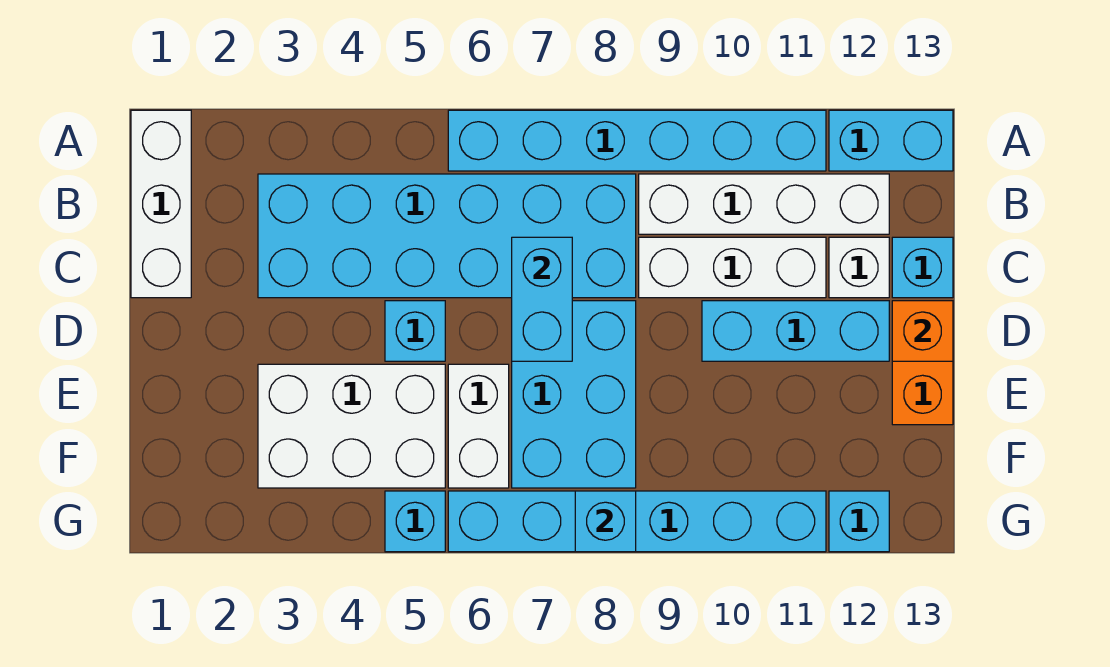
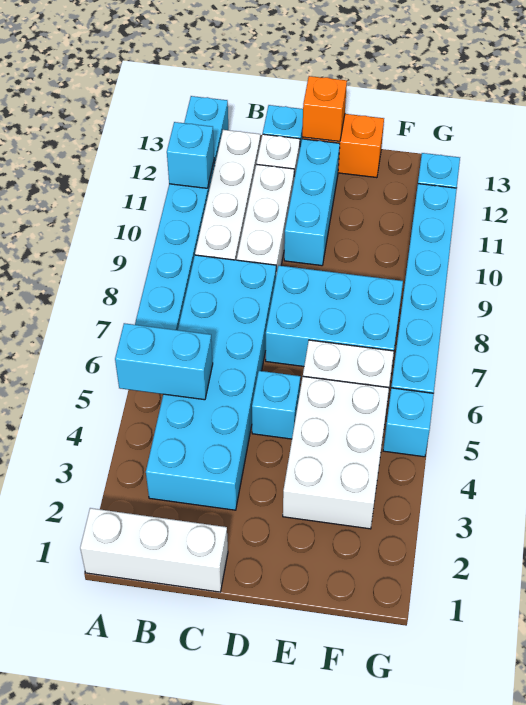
cyan brick C7:D7 level 2 -> cyan brick A5:B5 level 2
cyan brick G8 level 2 -> cyan brick A11 level 2

